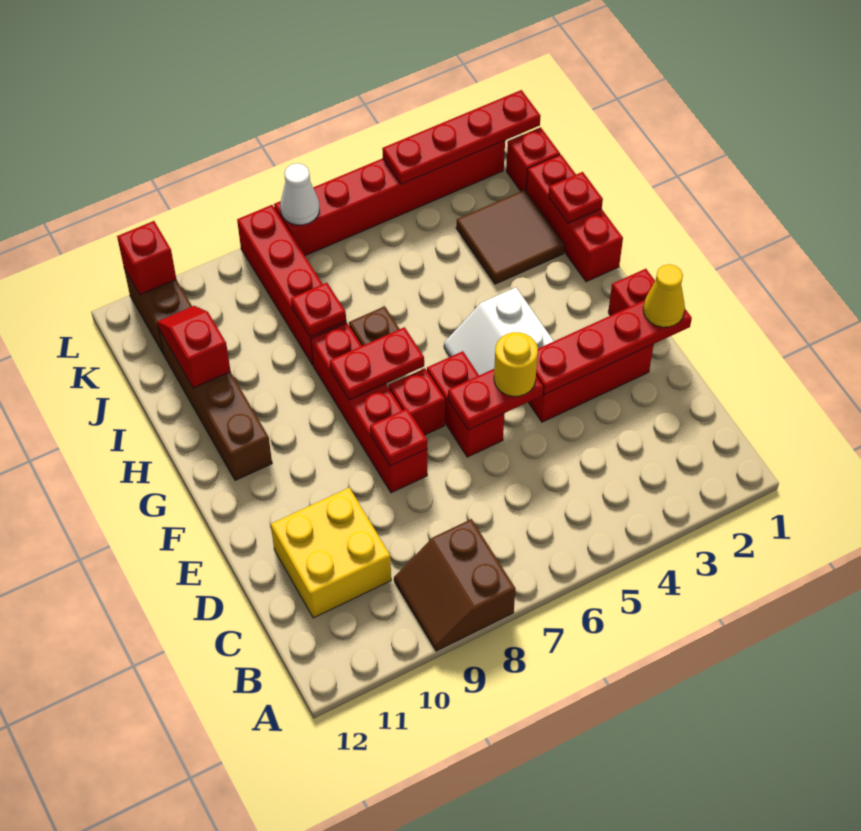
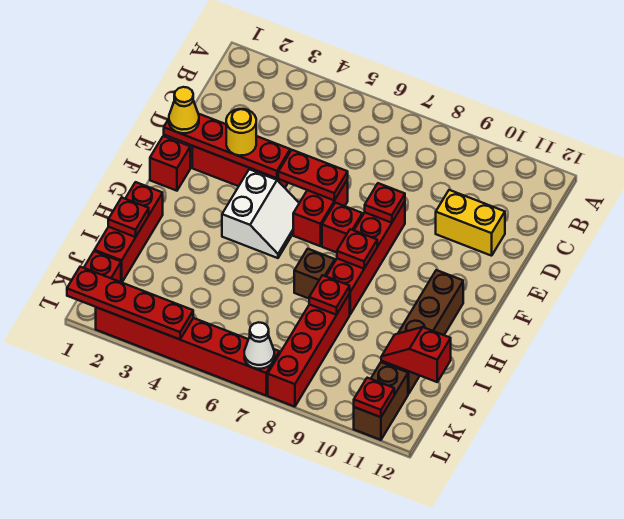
brown slope A8:B9 level 1 top 8 -> none
yellow brick C10:D11 level 1 -> yellow brick D10:D11 level 1
yellow round brick E5 level 3 -> yellow round brick E3 level 3
red plate G7:G8 level 2 -> red plate G8 level 2
brown tile I2:J3 level 1 -> none
red slope I11:J11 level 2 top I -> red slope J11:J12 level 2 top 12
red brick L11 level 2 -> red plate L11 level 2

